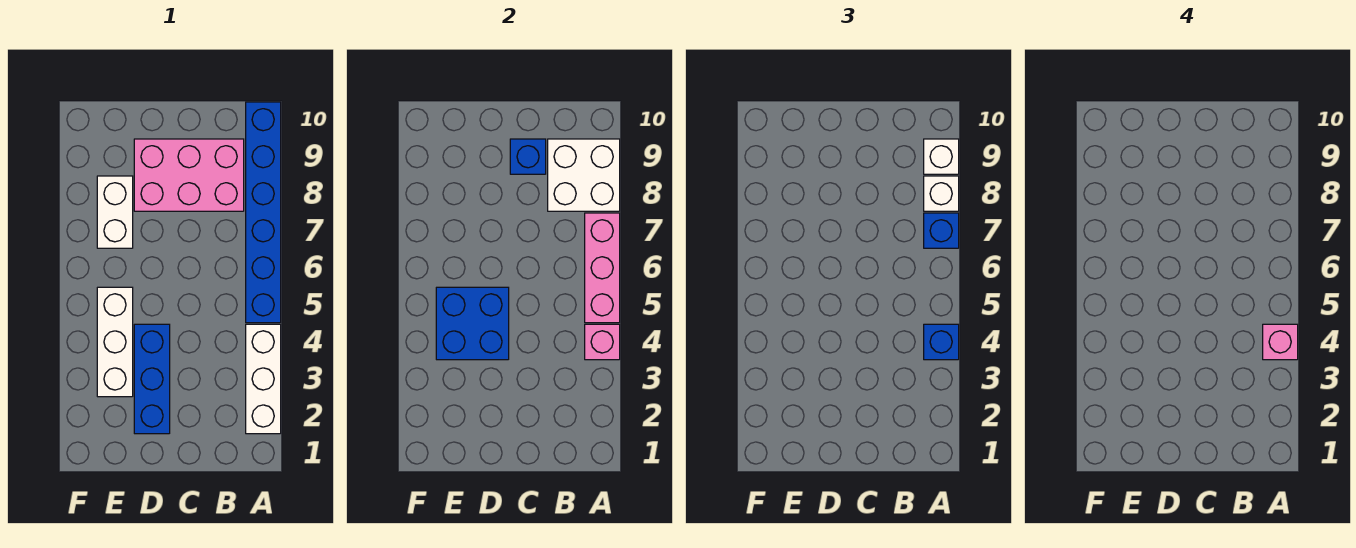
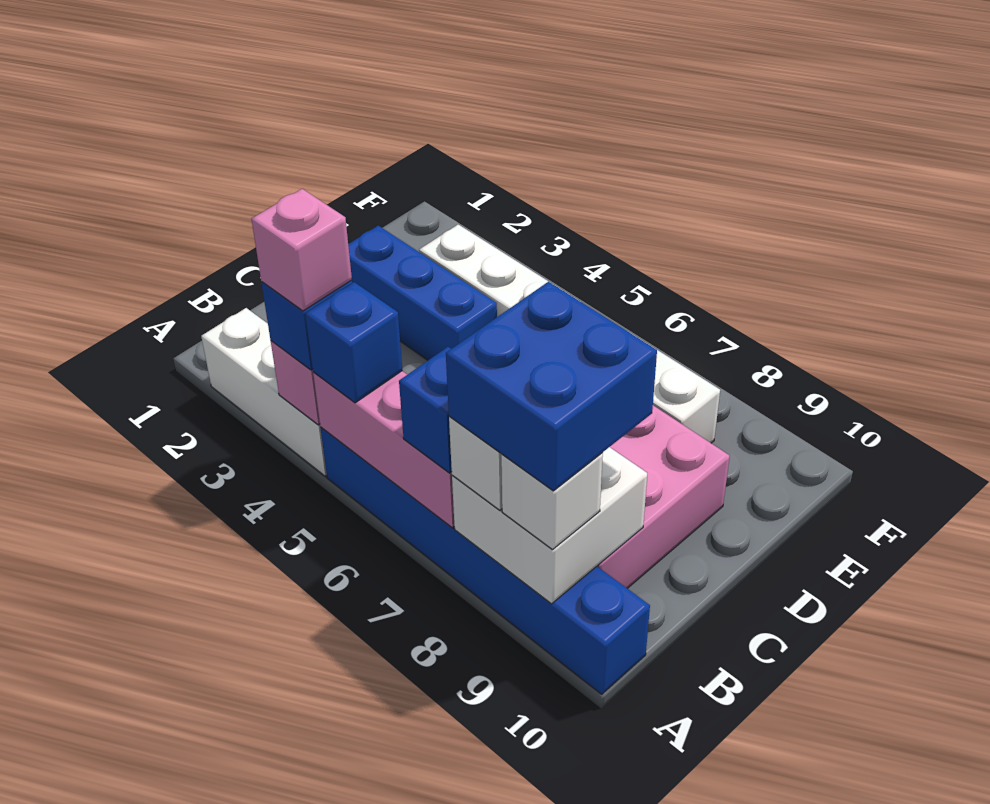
blue brick C9 level 2 -> blue brick A5 level 3
blue brick D4:E5 level 2 -> blue brick A8:B9 level 4

